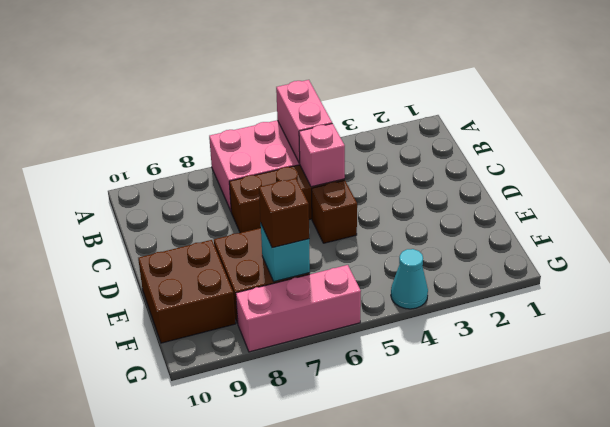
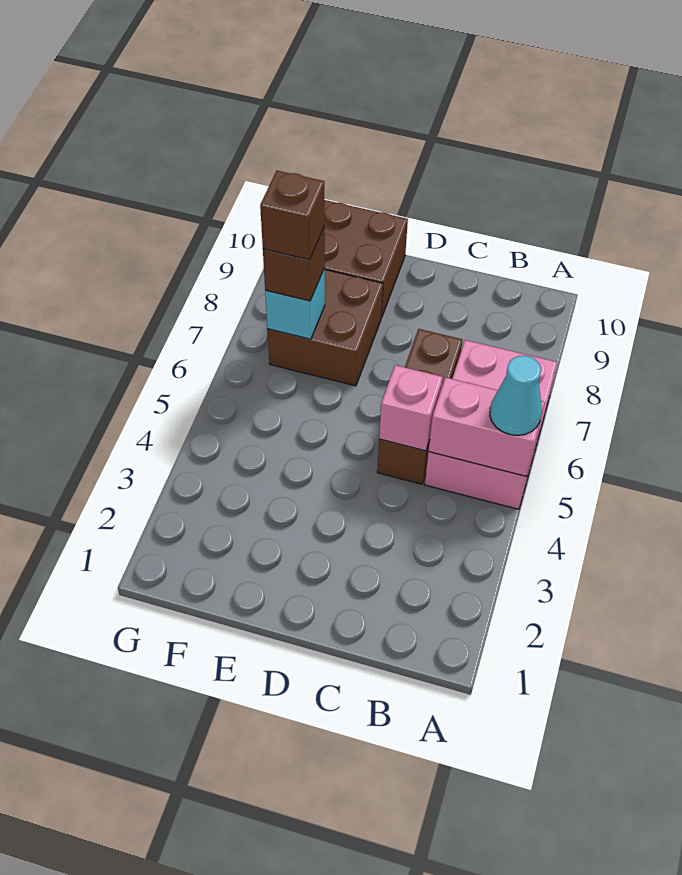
brown brick D5 level 1 -> brown brick F7 level 4
cyan cone G4 level 1 -> cyan cone A5 level 3
pink brick G6:G8 level 1 -> none

